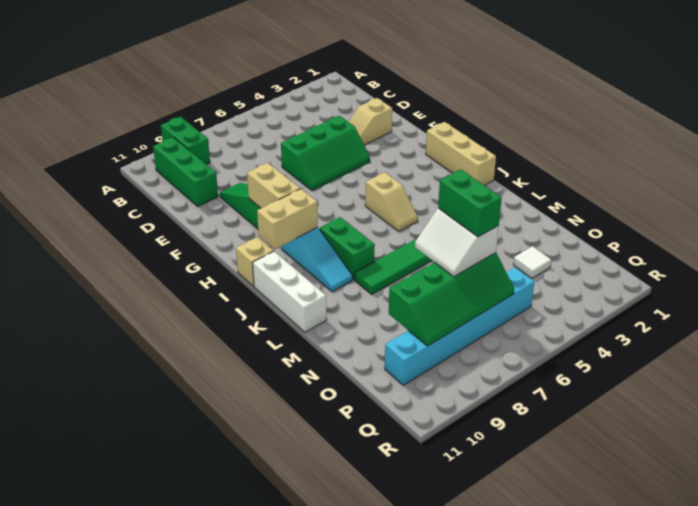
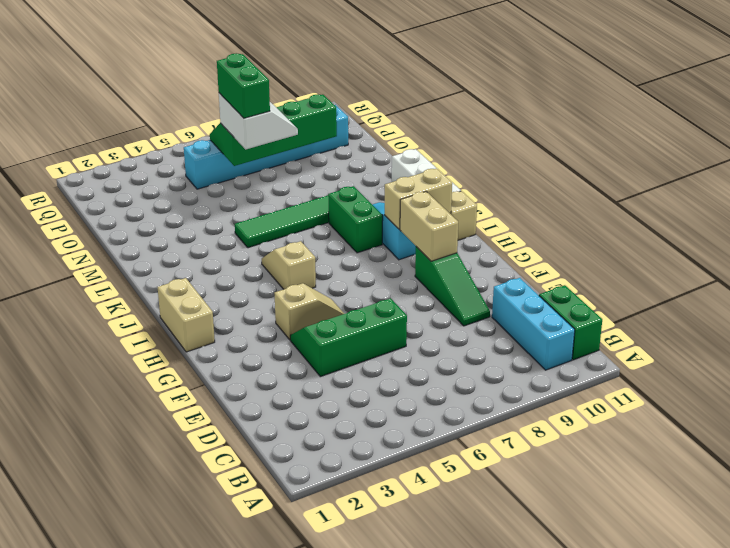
green brick A9:B9 level 1 -> green brick B11:C11 level 1
green brick B10:D10 level 1 -> cyan brick B10:D10 level 1
tan slope E2:E3 level 1 top 2 -> tan slope G4:G5 level 1 top 4
tan brick H1:J1 level 1 -> tan brick H1:I1 level 1
white tile O3 level 1 -> none

